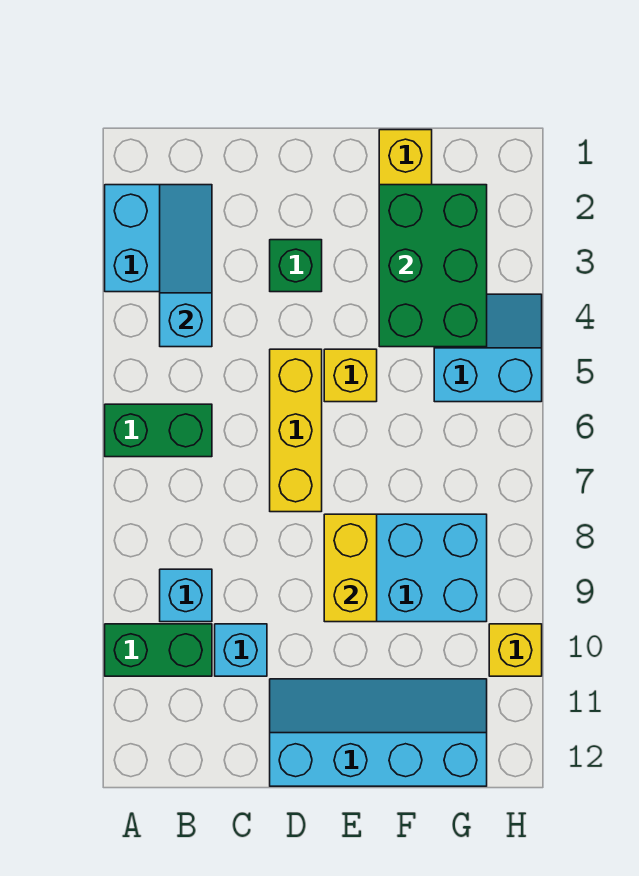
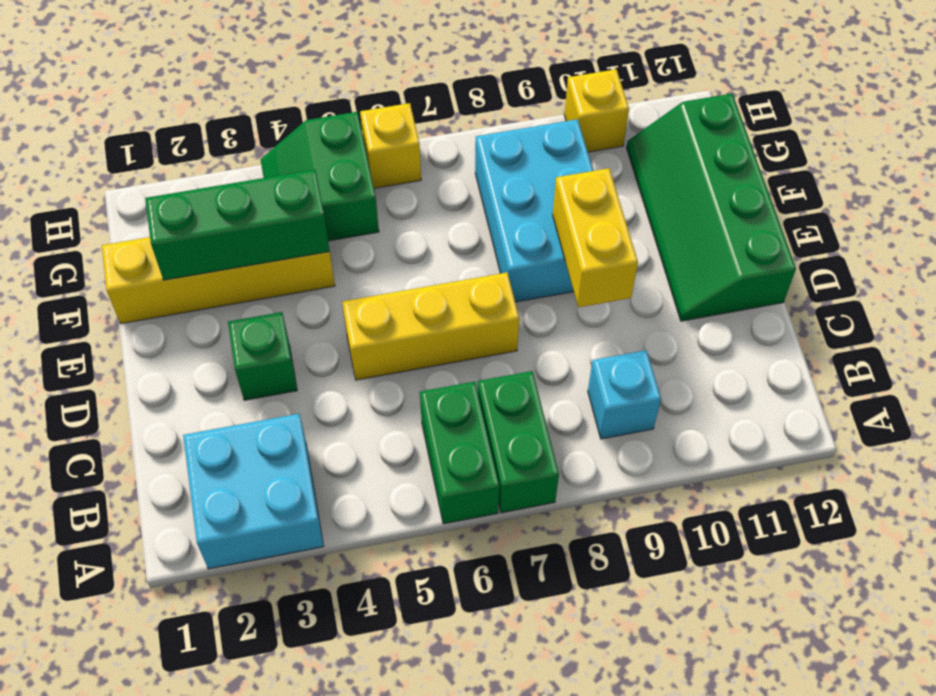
green brick A10:B10 level 1 -> green brick A7:B7 level 1
cyan slope B2:B4 level 2 top 4 -> none
cyan brick C10 level 1 -> none
cyan slope D11:G12 level 1 top 12 -> green slope D11:G12 level 1 top 12
yellow brick E5 level 1 -> yellow brick H6 level 1
yellow brick E8:E9 level 2 -> yellow brick D9:E9 level 2
green brick F2:G4 level 2 -> green brick F2:F4 level 2
cyan slope G4:H5 level 1 top 5 -> green slope G4:H5 level 1 top 5

